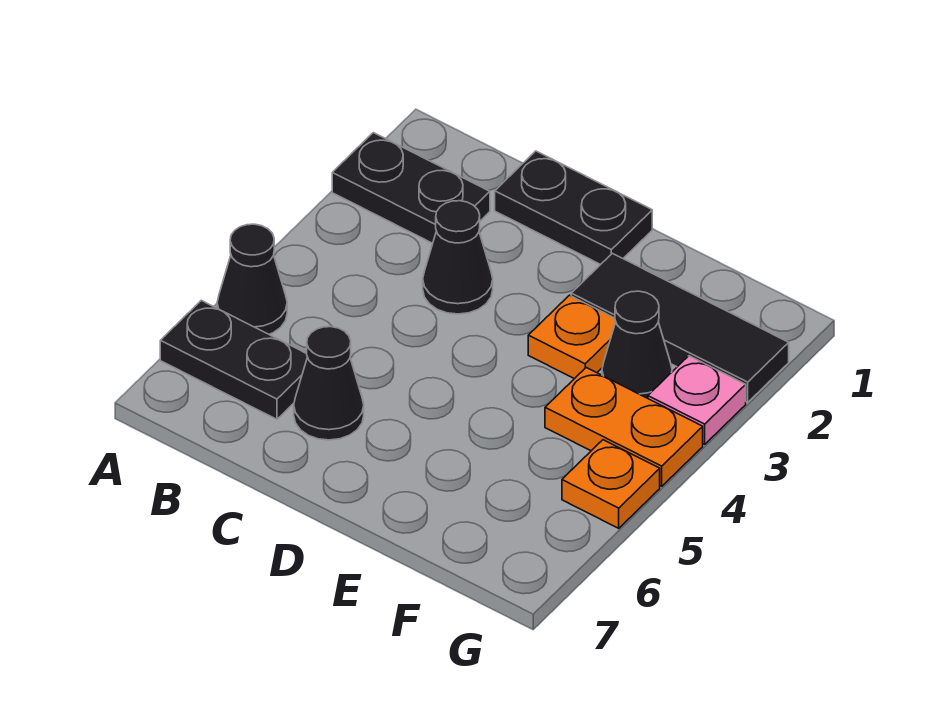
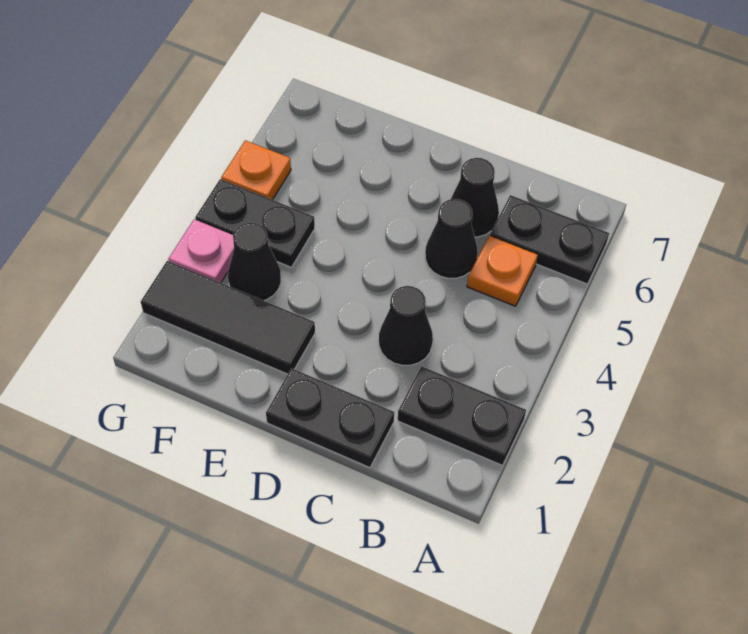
black cone A5 level 1 -> black cone C5 level 1
orange plate E3 level 1 -> orange plate B5 level 1
orange plate F4:G4 level 1 -> black plate F4:G4 level 1

